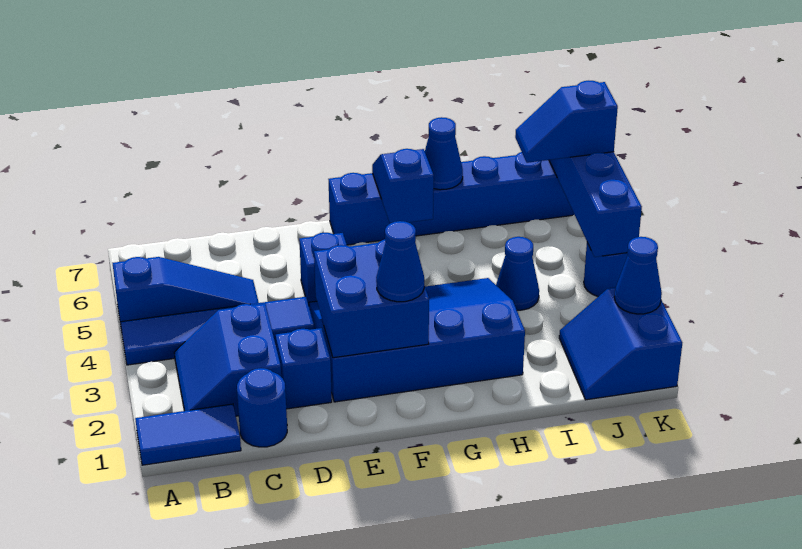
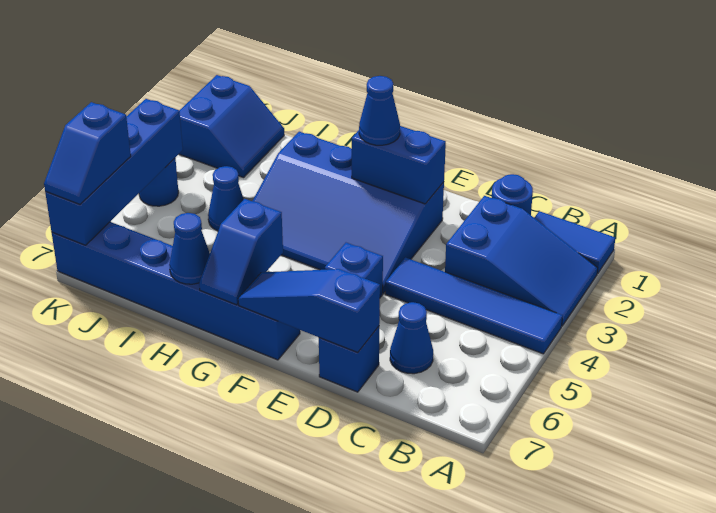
blue slope A5:C5 level 1 top A -> blue slope D7:F7 level 2 top D
blue slope B2:C3 level 1 top C -> blue slope A2:C3 level 1 top C
blue brick D2 level 1 -> blue brick D7 level 1
blue brick E2:F3 level 2 -> blue brick E2:F2 level 2
blue slope J6:K6 level 3 top K -> blue slope K6:K7 level 3 top 6
blue cone K2 level 2 -> blue cone C6 level 1

